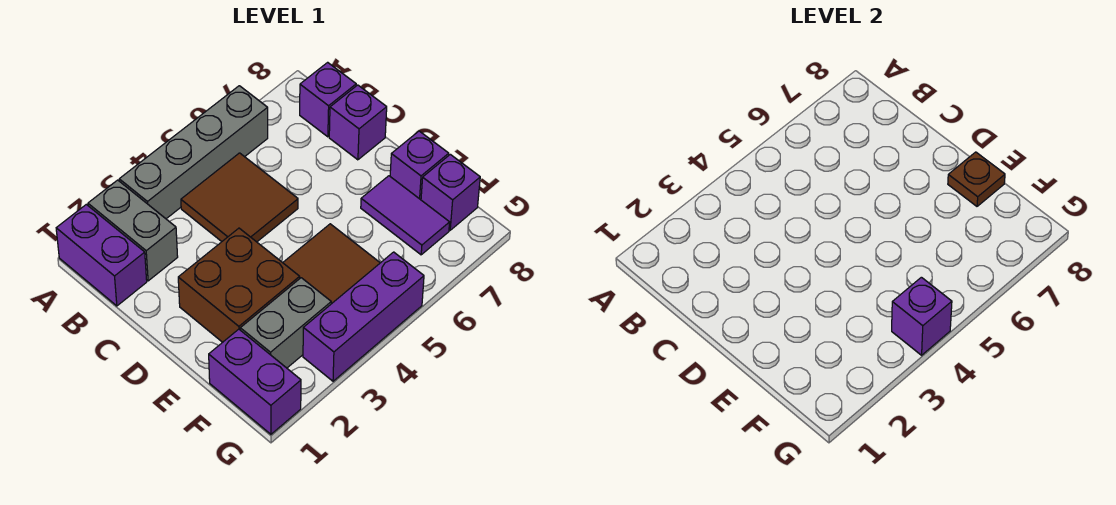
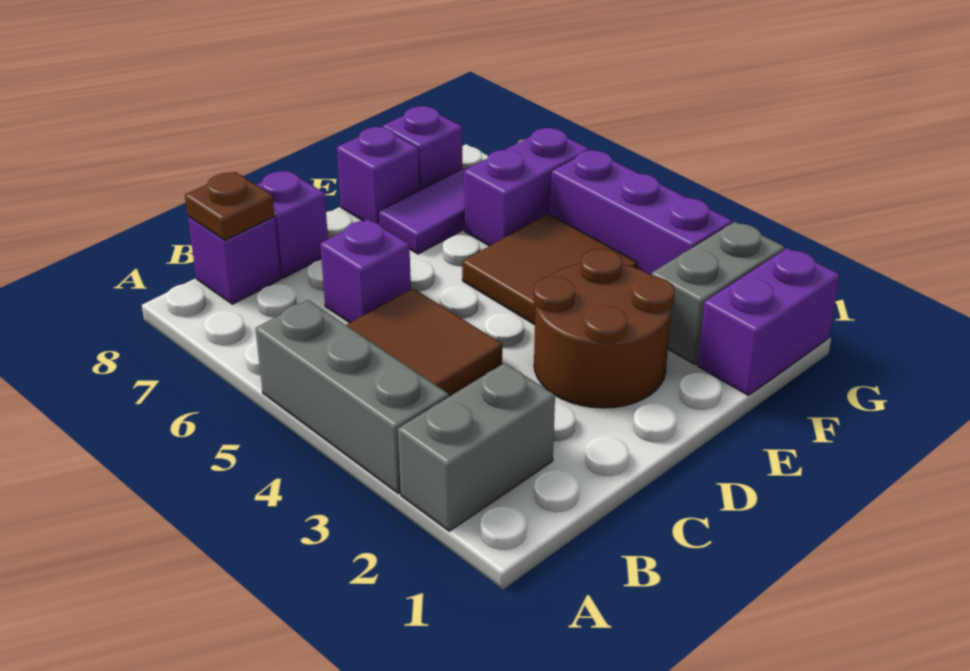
purple brick A1:B1 level 1 -> purple brick F6:G6 level 1
grey brick A3:A6 level 1 -> grey brick A3:A5 level 1
brown brick D2:E3 level 1 -> brown round brick D2:E3 level 1
brown plate E8 level 2 -> brown plate B8 level 2
grey brick F2:F3 level 1 -> grey brick F2:G2 level 1
purple brick G4 level 2 -> purple brick C6 level 1

